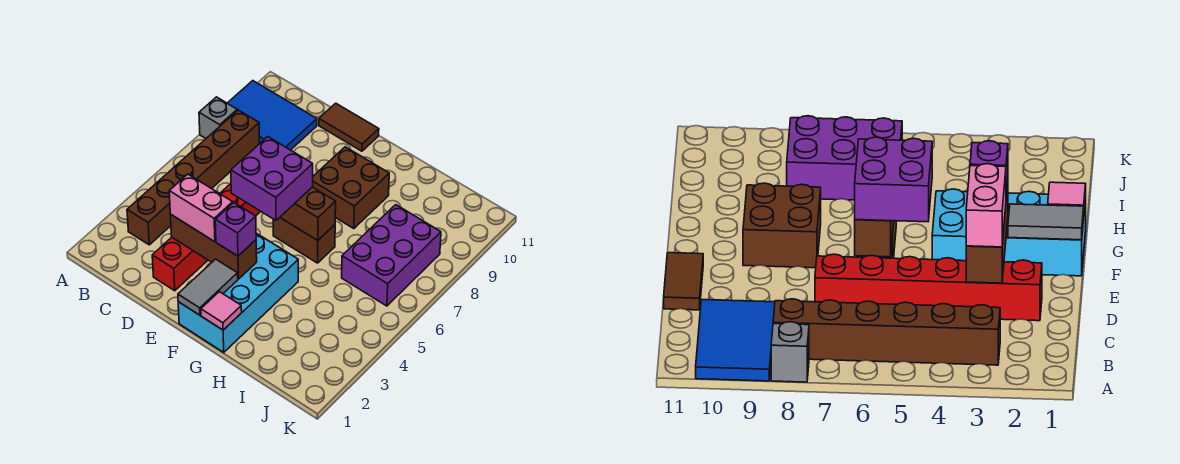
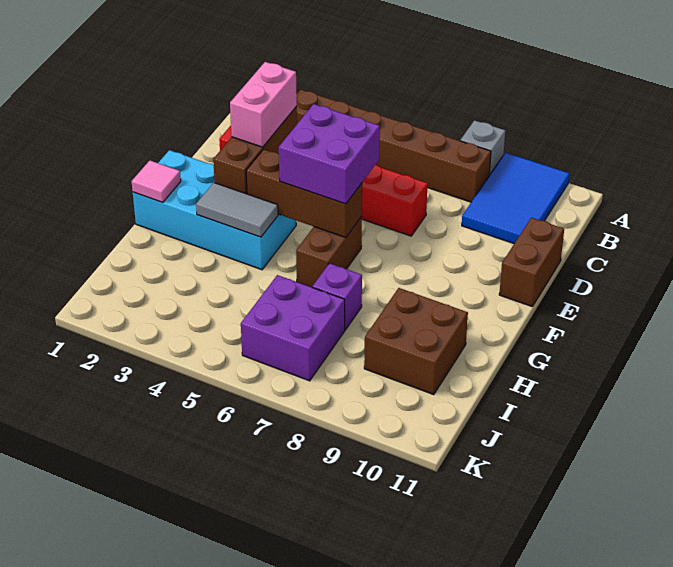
brown tile D11:E11 level 1 -> brown brick D11:E11 level 1
brown brick E6:G6 level 2 -> brown brick F4:F6 level 2
grey tile F1:F2 level 2 -> grey tile G3:G4 level 2
purple brick F3 level 3 -> purple brick H7 level 1
brown brick F8:G9 level 1 -> brown brick H9:I10 level 1
purple brick I6:J8 level 1 -> purple brick I6:J7 level 1

